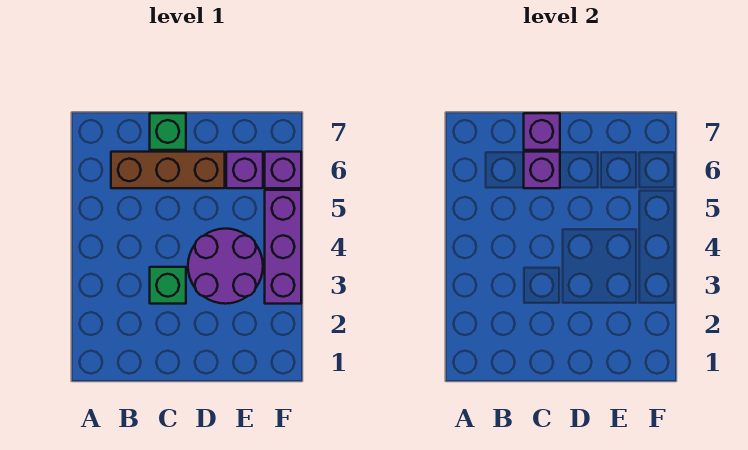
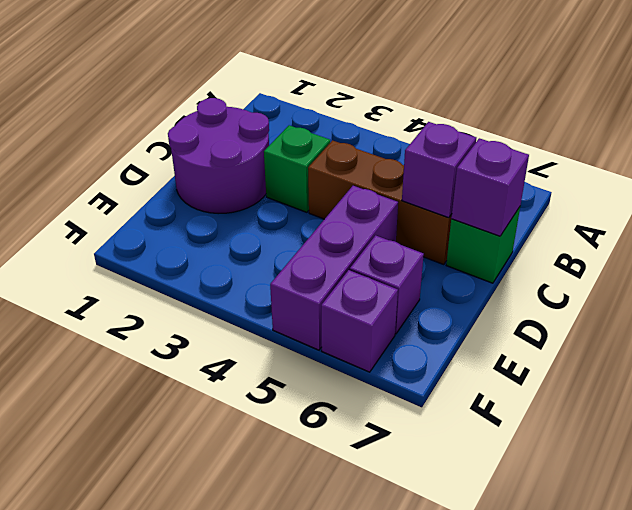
brown brick B6:D6 level 1 -> brown brick C4:C6 level 1
purple round brick D3:E4 level 1 -> purple round brick C1:D2 level 1
purple brick F3:F5 level 1 -> purple brick D5:F5 level 1

